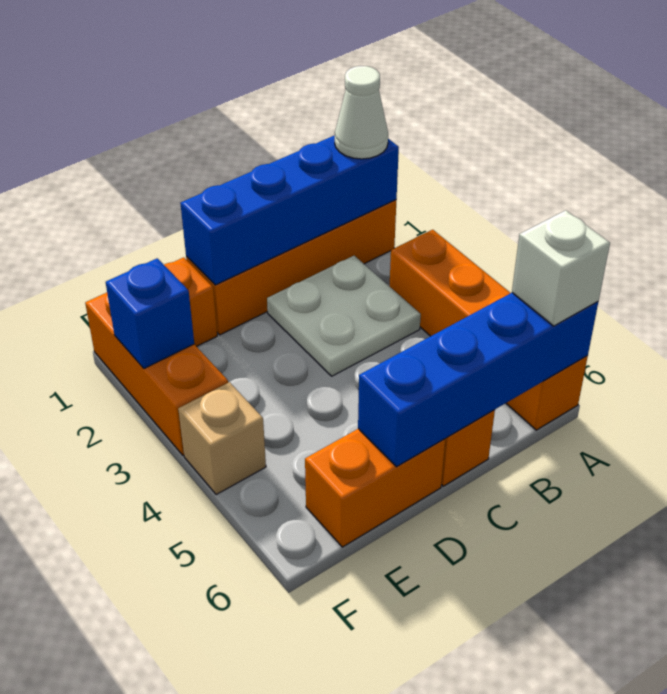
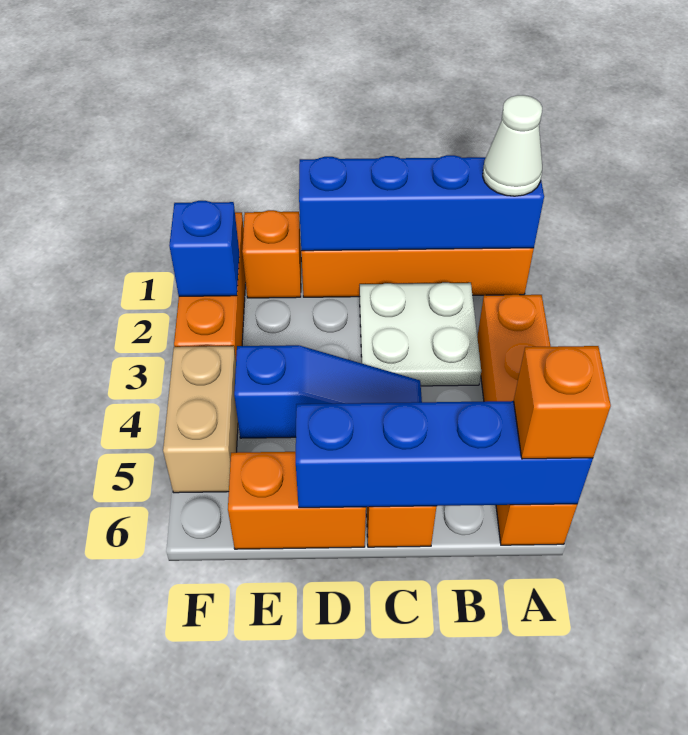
white brick A6 level 3 -> orange brick A6 level 3
none -> blue slope C4:E4 level 1 top E
tan brick F4 level 1 -> tan brick F4:F5 level 1

